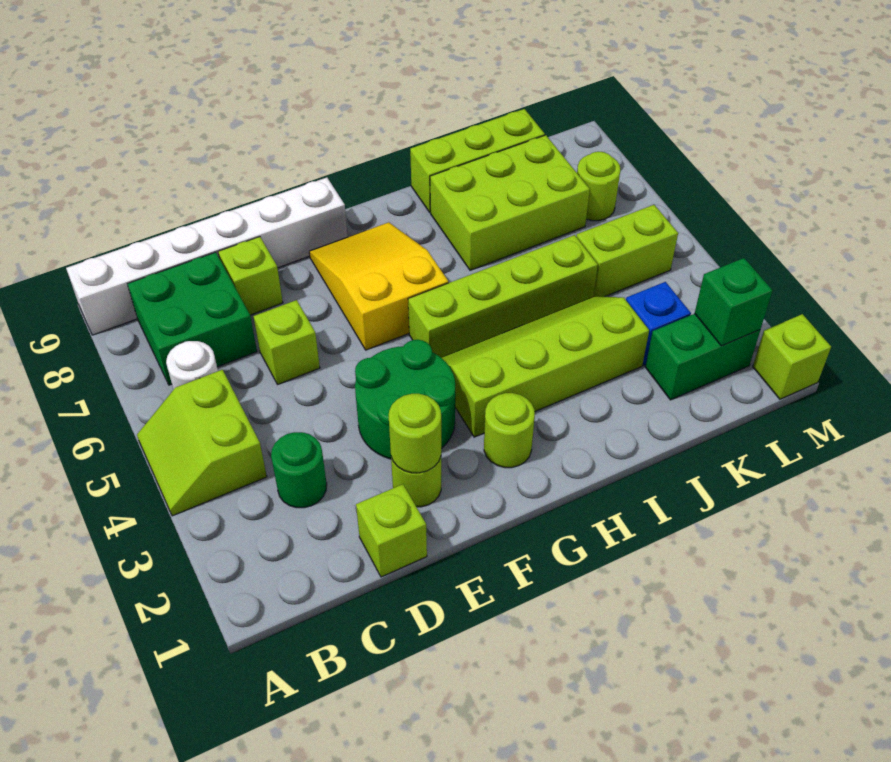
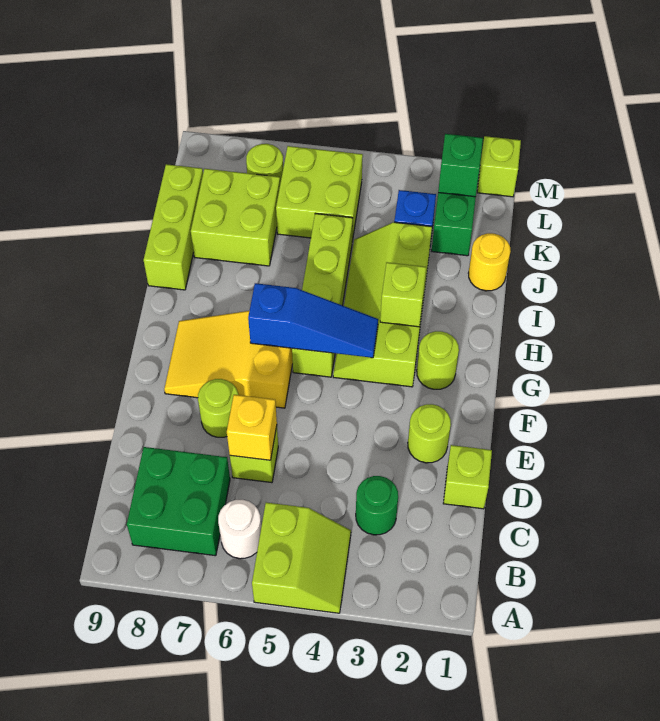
lime slope A4:B5 level 1 top B -> lime slope A4:B5 level 1 top 5
white brick A9:F9 level 1 -> none
none -> yellow brick D6 level 2
lime brick D8 level 1 -> lime brick H3 level 2
lime round brick E2 level 2 -> lime round brick E7 level 1
green round brick E3:F4 level 1 -> none
none -> blue slope G4:G6 level 2 top 6
lime brick I7:K8 level 1 -> lime brick J7:K8 level 1
none -> yellow round brick J1 level 1
lime brick K5:L5 level 1 -> lime brick K5:L6 level 1

